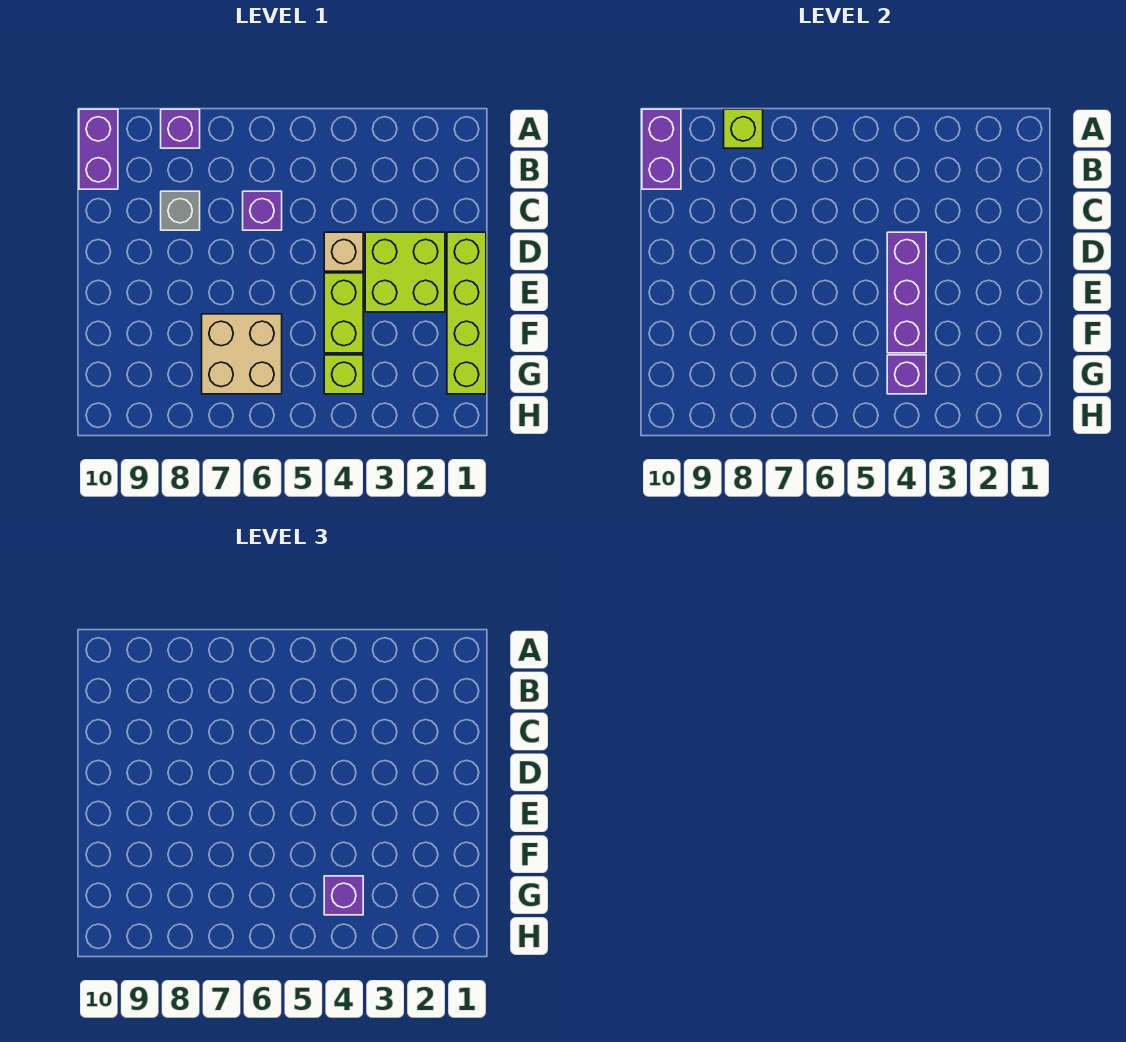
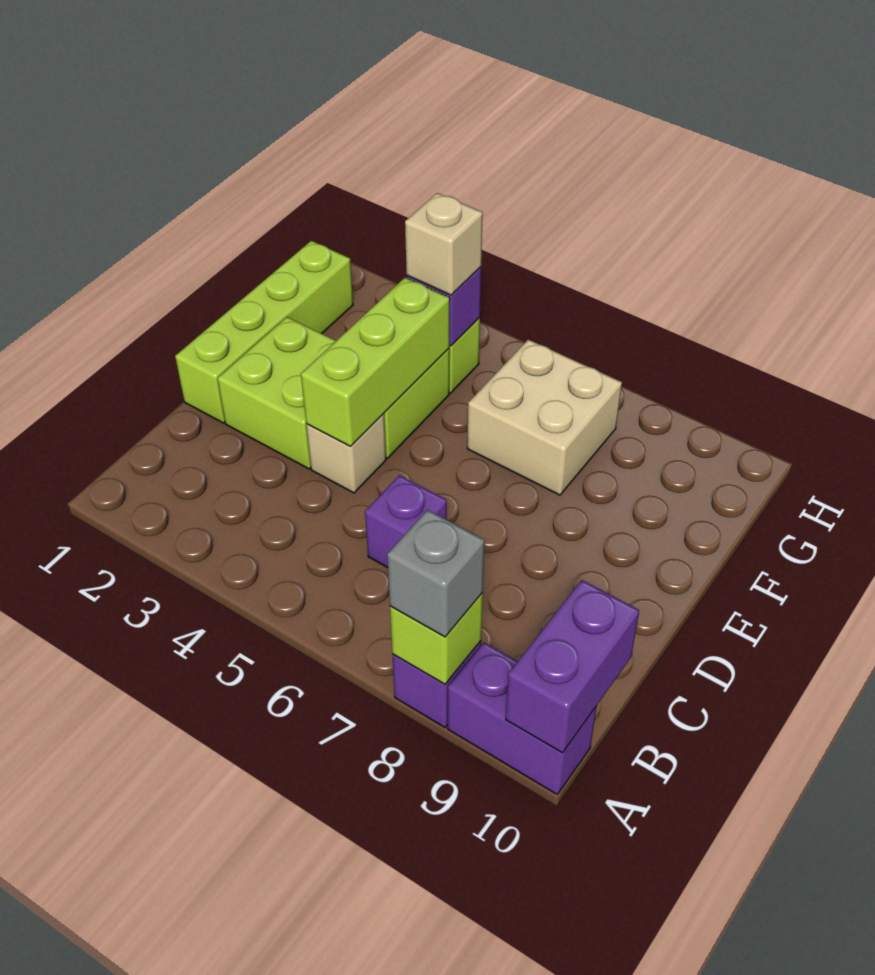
purple brick A10:B10 level 1 -> purple brick A9:A10 level 1
grey brick C8 level 1 -> grey brick A8 level 3
purple brick D4:F4 level 2 -> lime brick D4:F4 level 2
purple brick G4 level 3 -> tan brick G4 level 3

